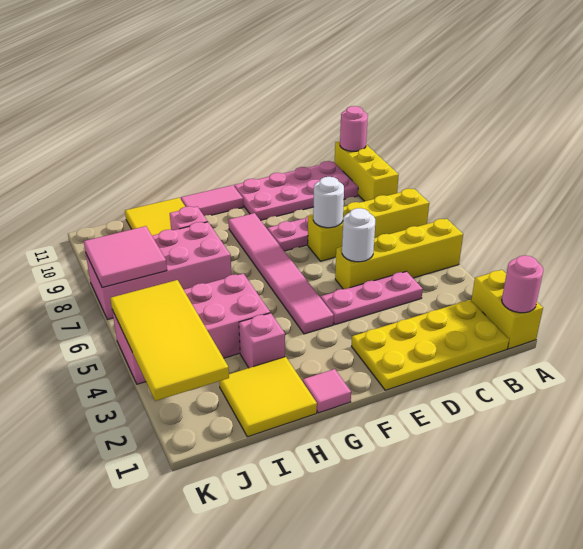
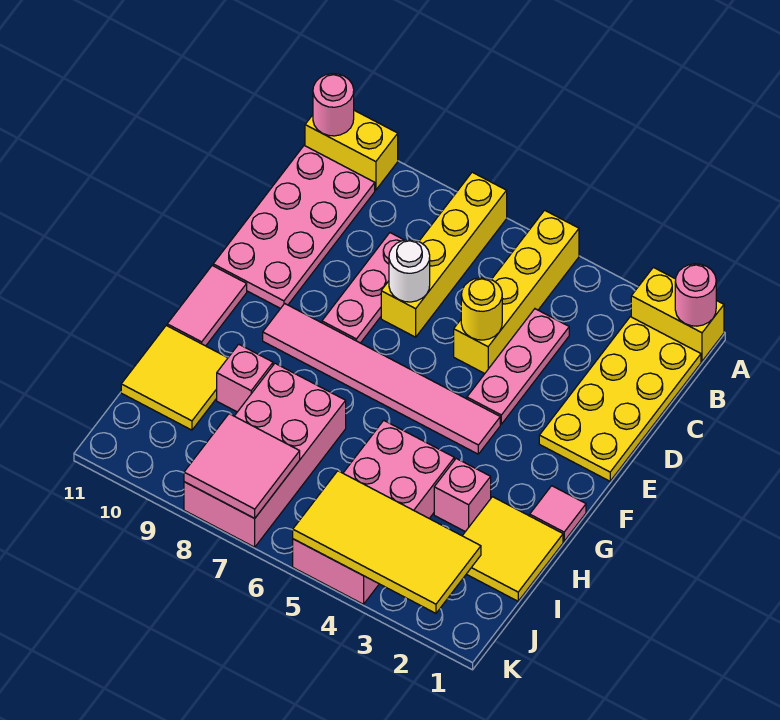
yellow brick A9:A11 level 1 -> yellow brick A10:A11 level 1
white round brick D5 level 2 -> yellow round brick D5 level 2

